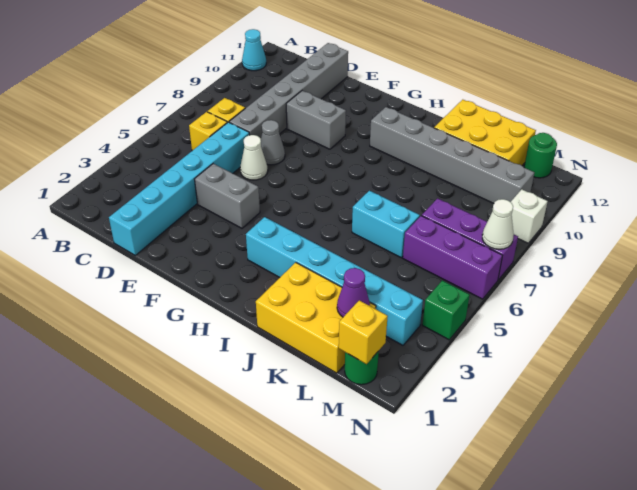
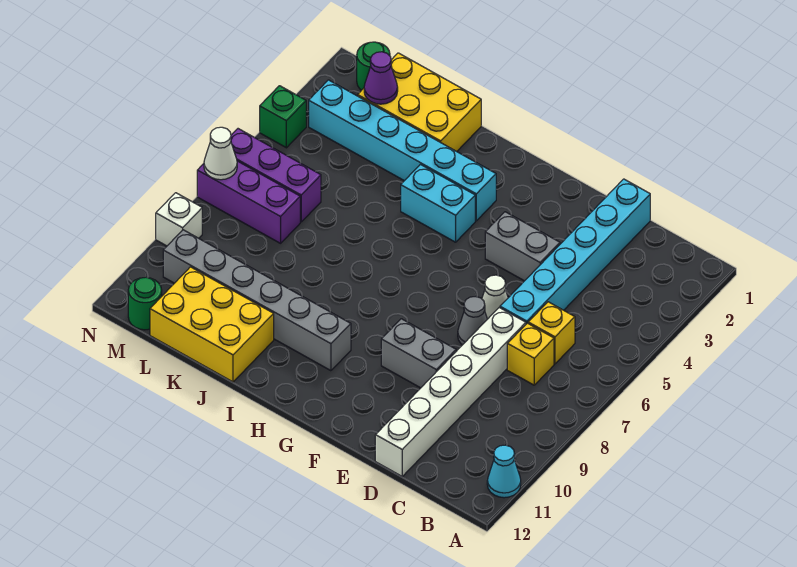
grey brick D7:D12 level 1 -> white brick D7:D12 level 1
cyan brick J6:K6 level 1 -> cyan brick H4:I4 level 1
yellow brick M1 level 2 -> none

